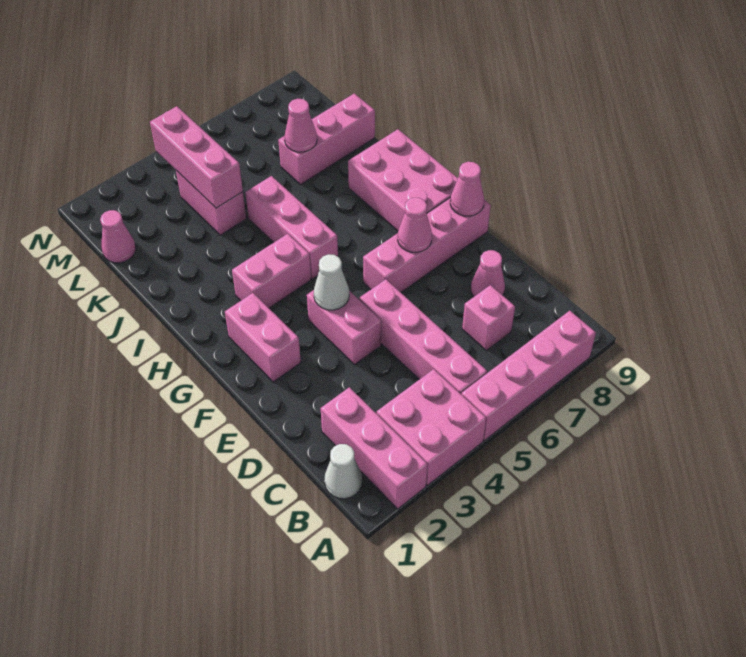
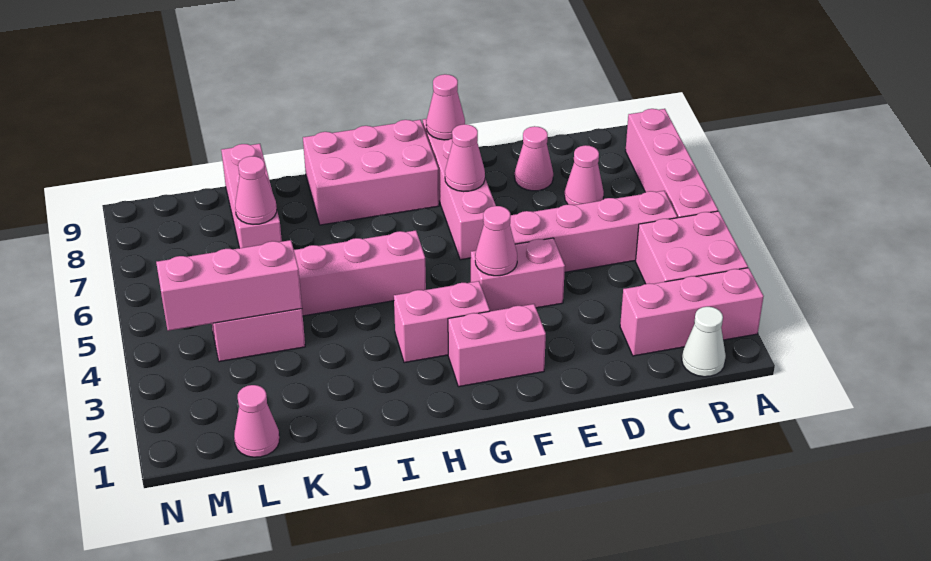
pink brick C7 level 1 -> pink cone C7 level 1
white cone F4 level 2 -> pink cone F4 level 2
pink brick H3:H4 level 1 -> pink brick G3:H3 level 1

